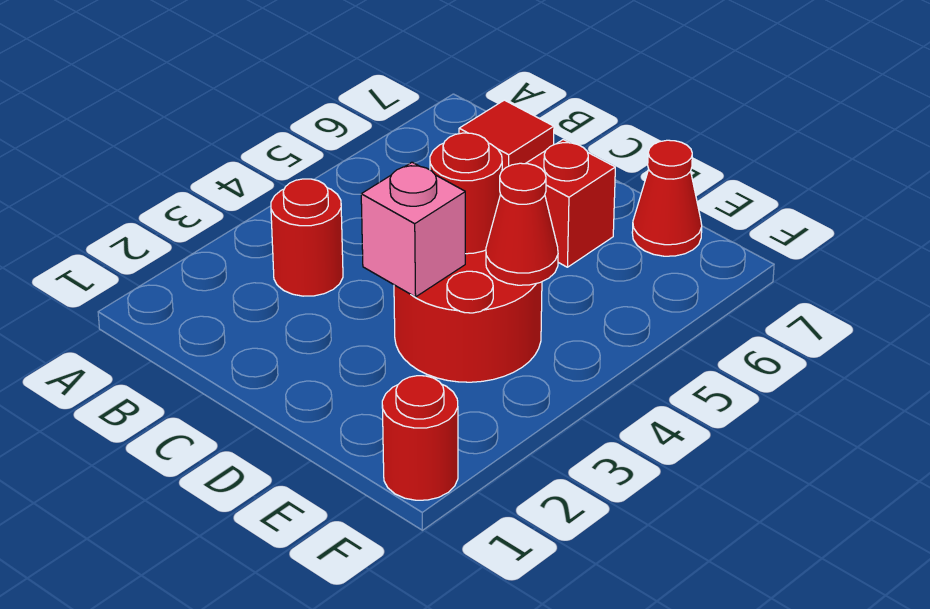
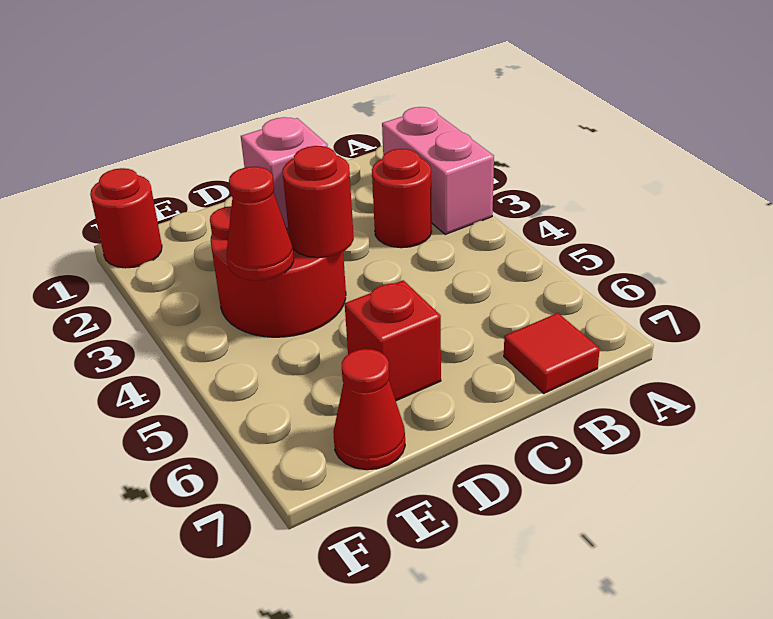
none -> pink brick A2:A3 level 1

